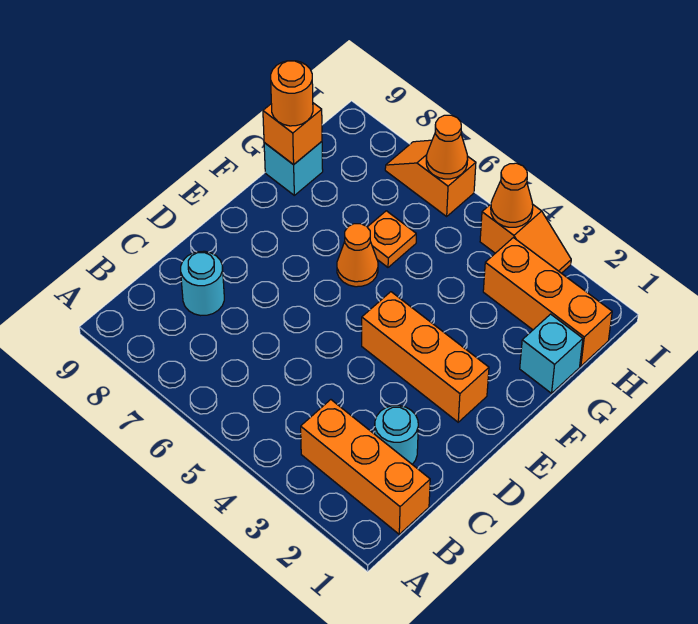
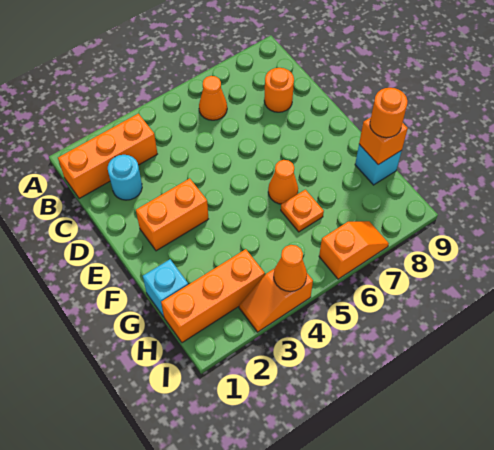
cyan round brick C8 level 1 -> orange round brick C8 level 1
orange brick E2:E4 level 1 -> orange brick E2:E3 level 1
orange cone I6 level 2 -> orange cone B6 level 1

